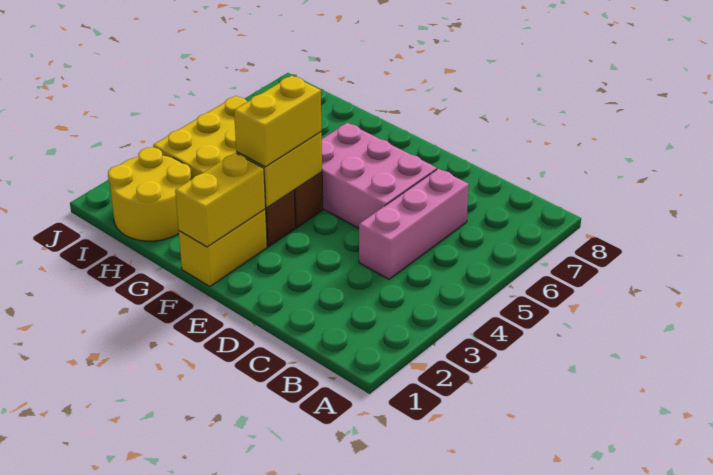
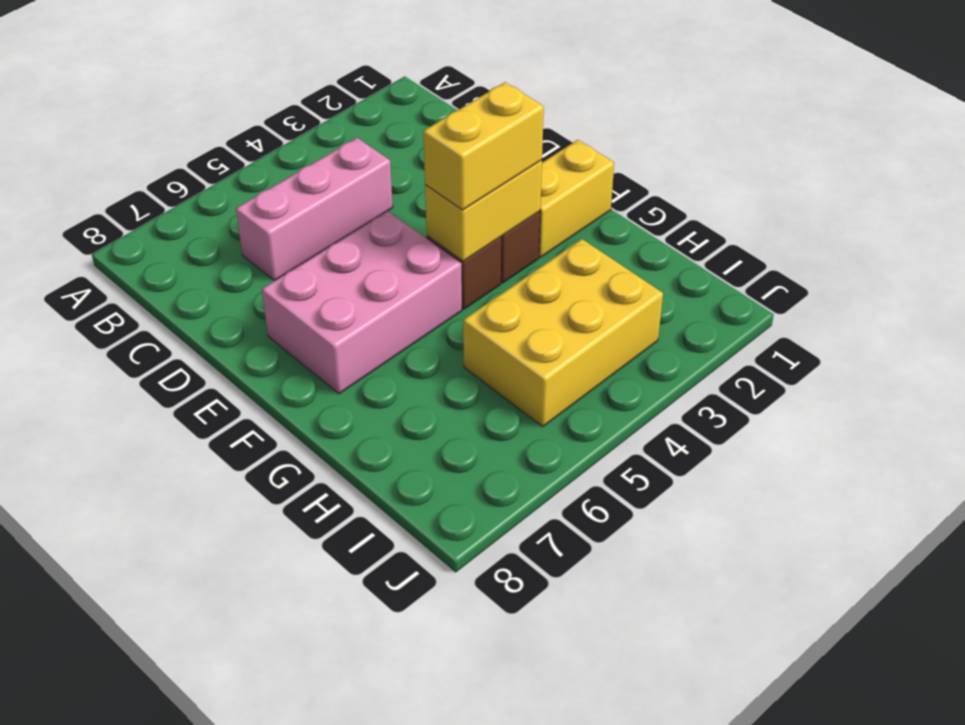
pink brick D5:F6 level 1 -> pink brick E5:F7 level 1
yellow brick F1:F2 level 2 -> none
yellow round brick H1:I2 level 1 -> none

